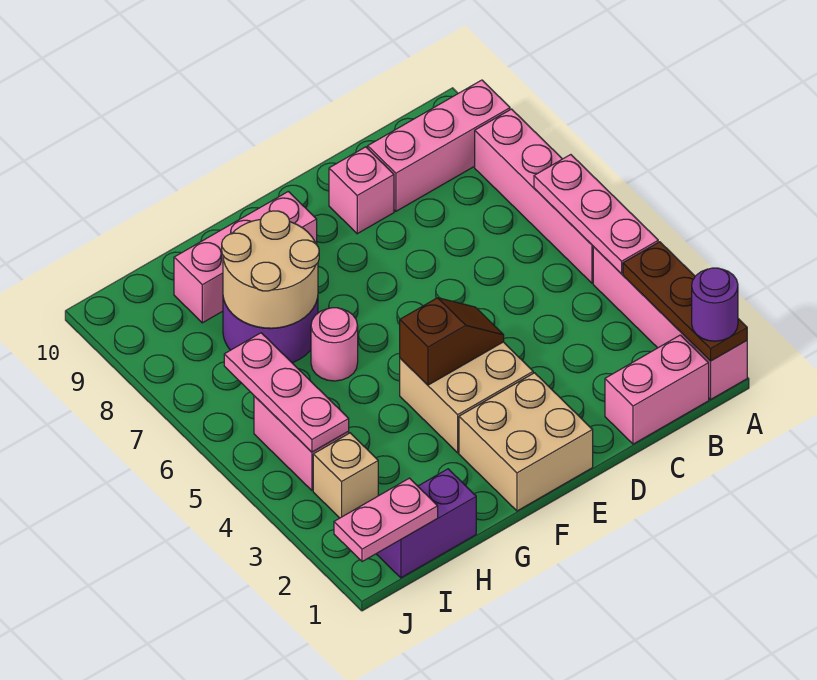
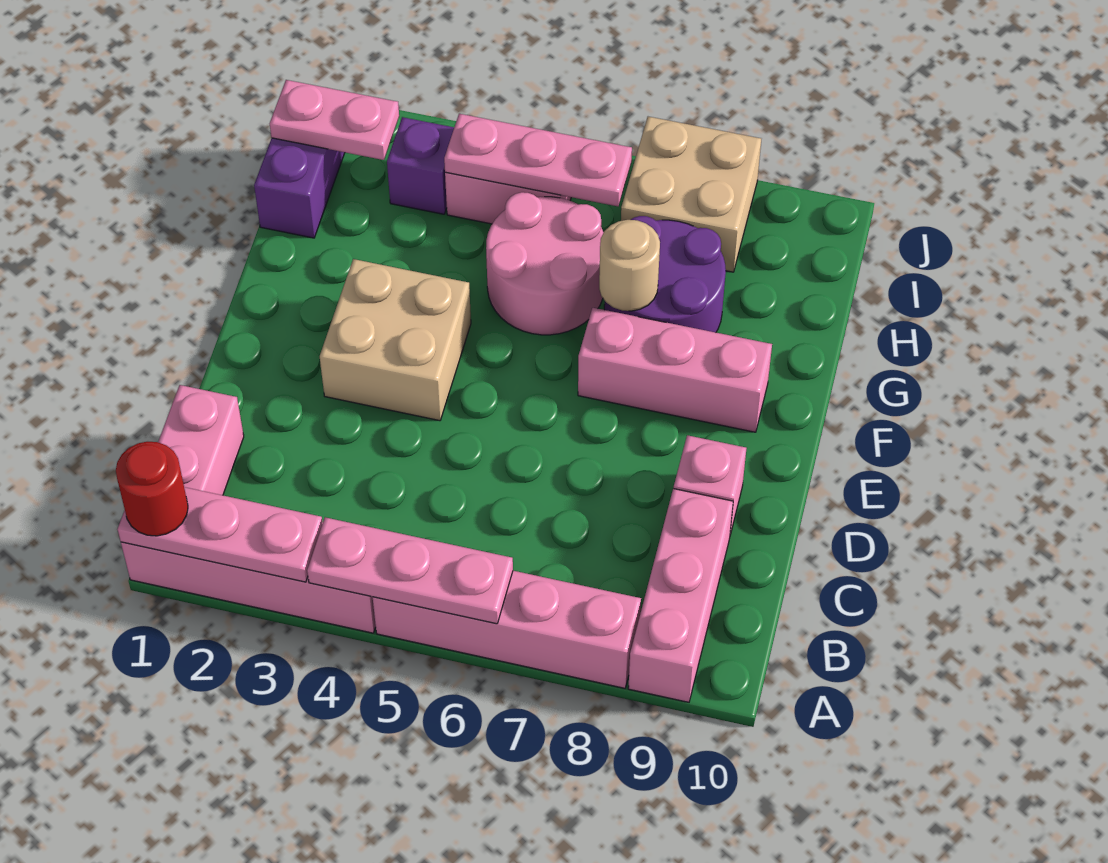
brown plate A1:A3 level 2 -> pink plate A1:A3 level 2
purple round brick A1 level 3 -> red round brick A1 level 3
tan brick E1:F2 level 1 -> tan brick I7:J8 level 1
brown slope E4:F4 level 2 top F -> none
pink brick F9:H9 level 1 -> pink brick F7:F9 level 1
pink round brick G6 level 1 -> pink round brick G5:H6 level 1
tan round brick G7:H8 level 2 -> tan round brick G7 level 2
pink plate I1:J1 level 2 -> pink plate I1:I2 level 2
tan brick I3 level 1 -> purple brick I3 level 1

